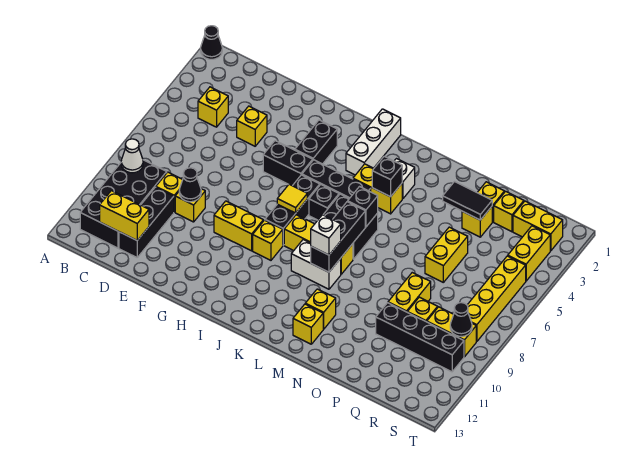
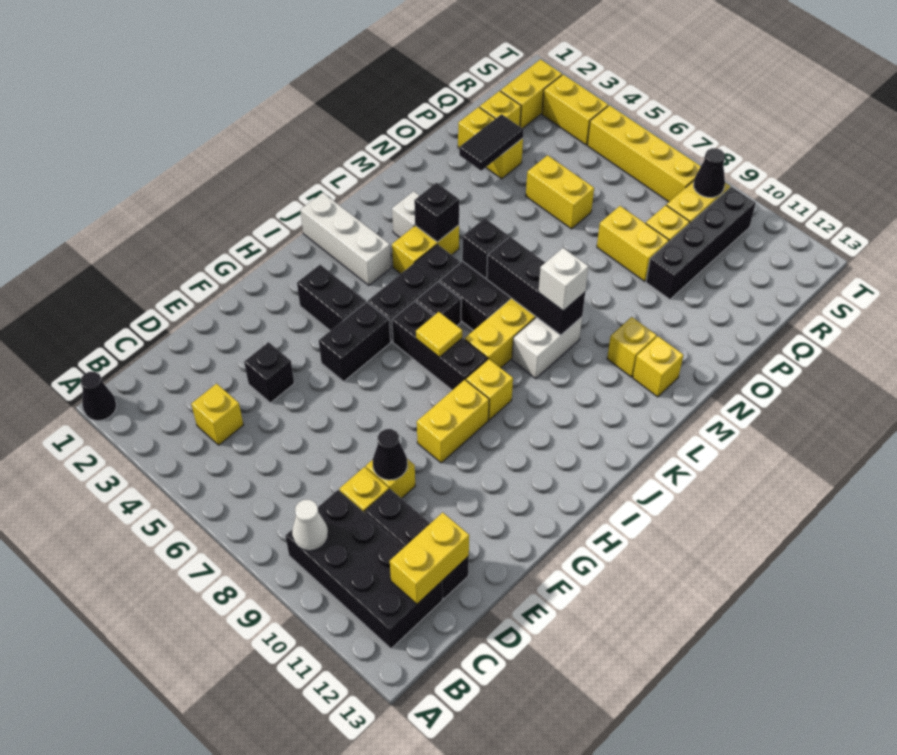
yellow brick E4 level 1 -> black brick E4 level 1

